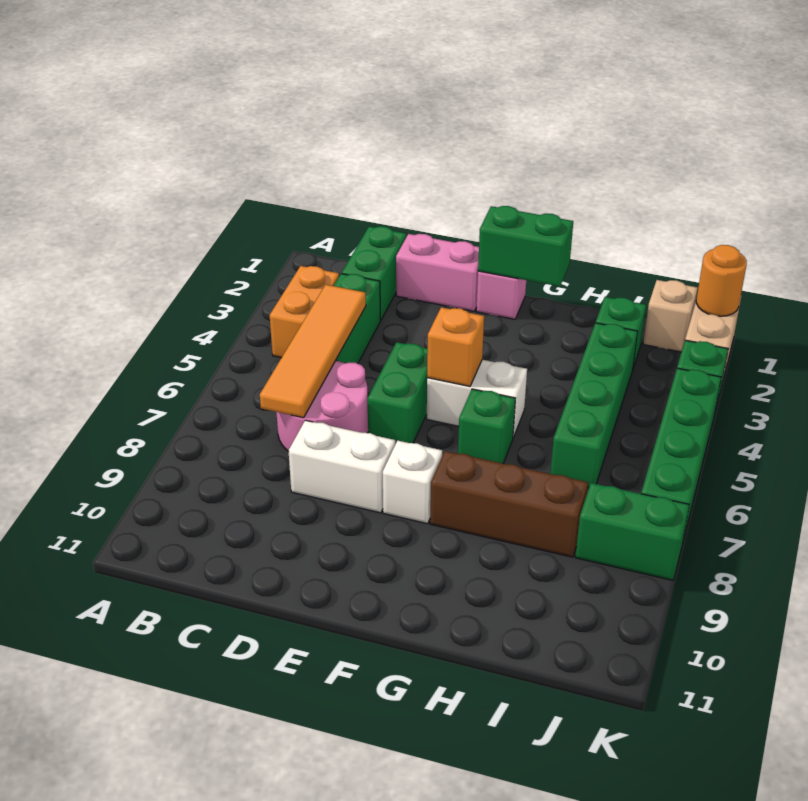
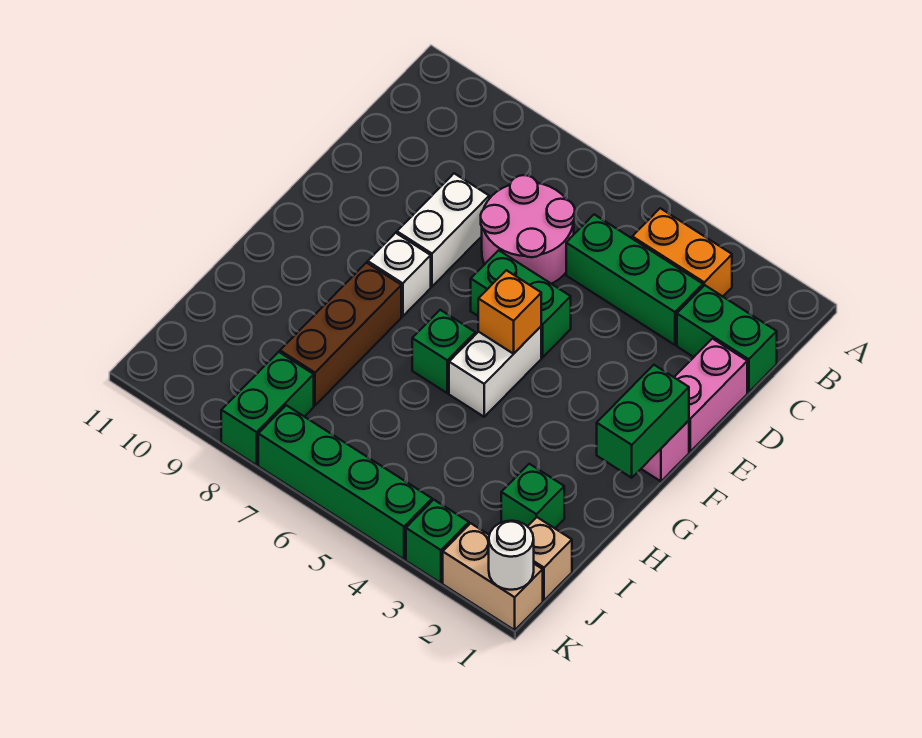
orange tile C4:C7 level 2 -> none
green brick I3:I6 level 1 -> none
orange round brick K1 level 2 -> white round brick K1 level 2

